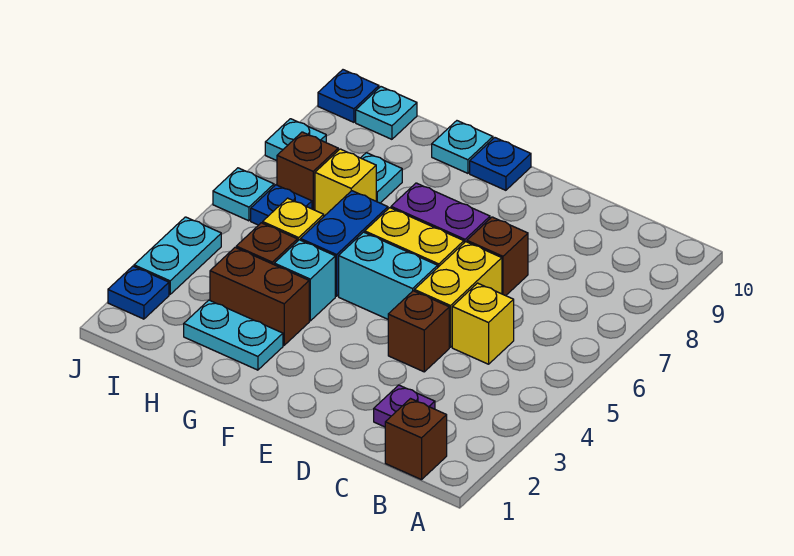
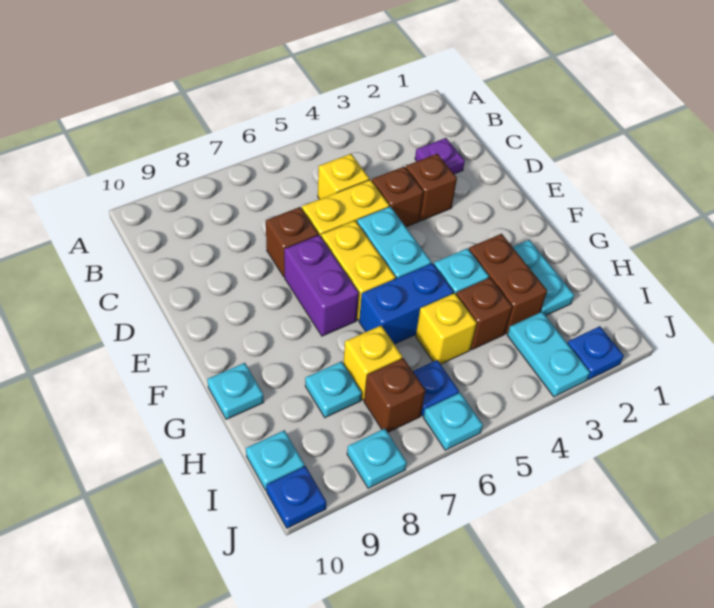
brown brick B1 level 1 -> brown brick D3 level 1
blue plate F10 level 1 -> none
cyan plate J3:J4 level 1 -> cyan plate I3:J3 level 1

